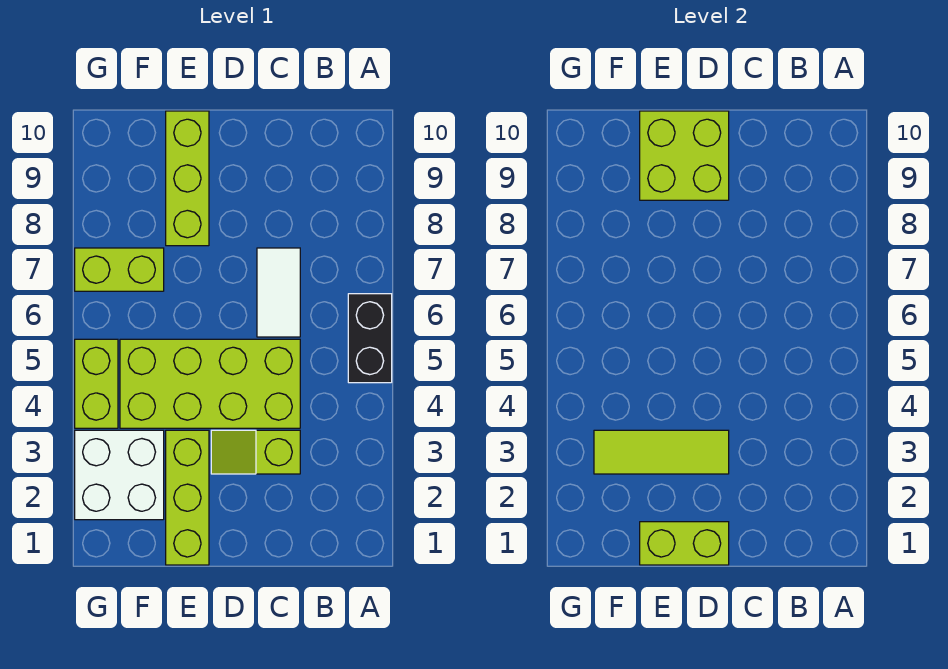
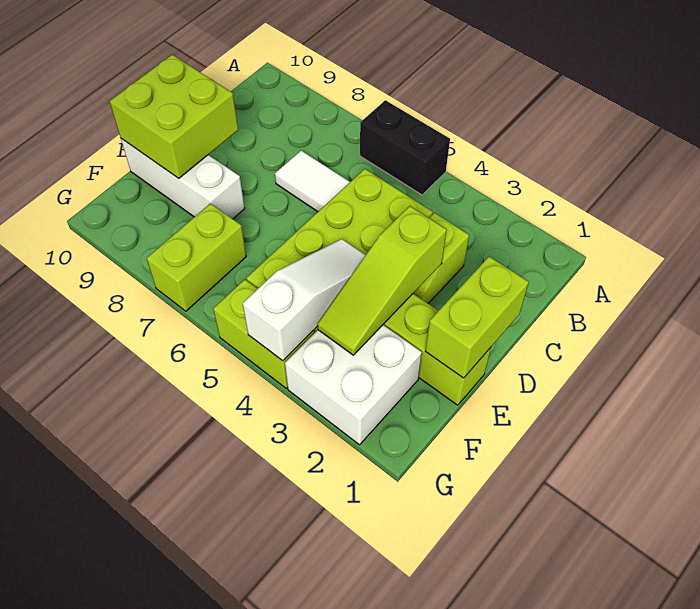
lime tile D3:F3 level 2 -> lime slope D3:F3 level 2 top D
none -> white slope E4:G4 level 2 top G
lime brick E8:E10 level 1 -> white brick E8:E10 level 1

